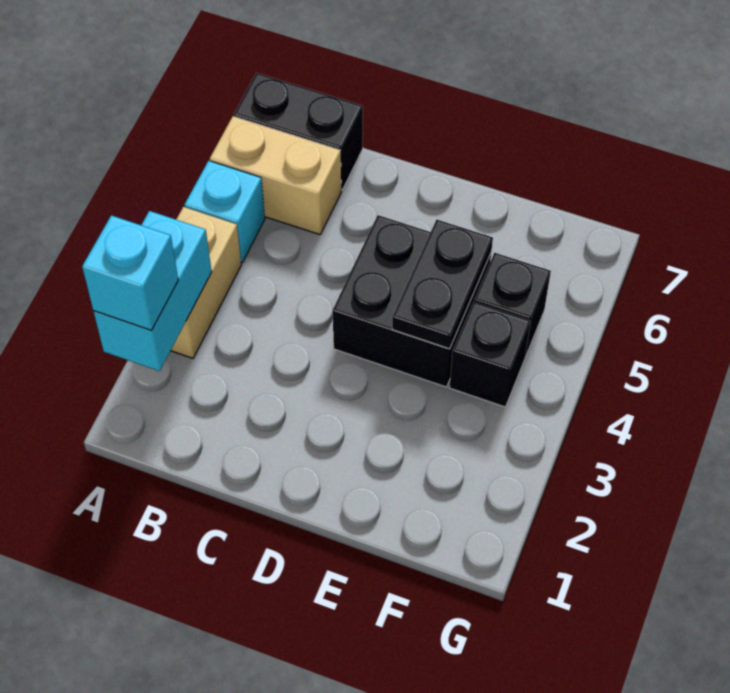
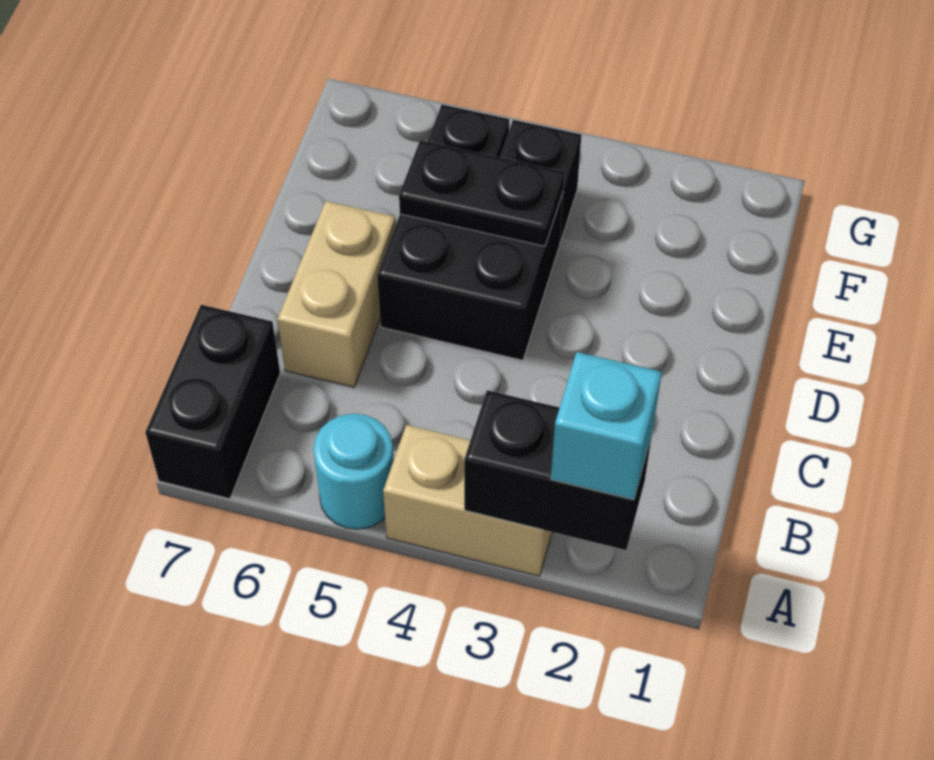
cyan brick A2:A3 level 2 -> black brick A2:A3 level 2
cyan brick A5 level 1 -> cyan round brick A5 level 1
tan brick A6:B6 level 1 -> tan brick C6:D6 level 1

